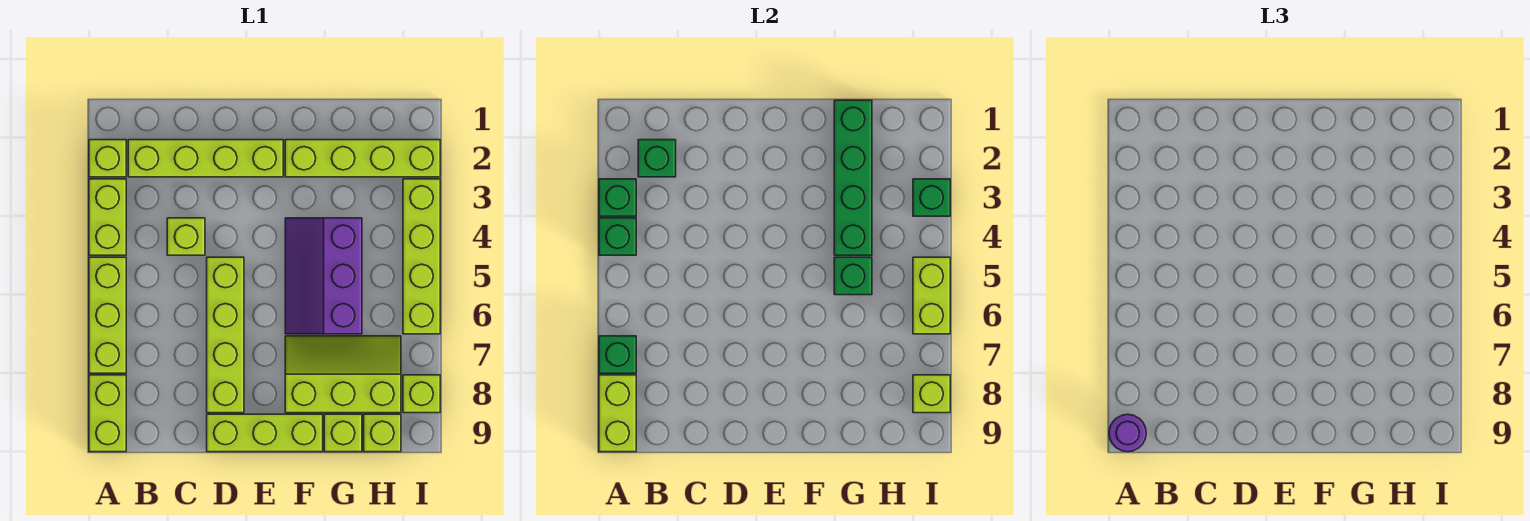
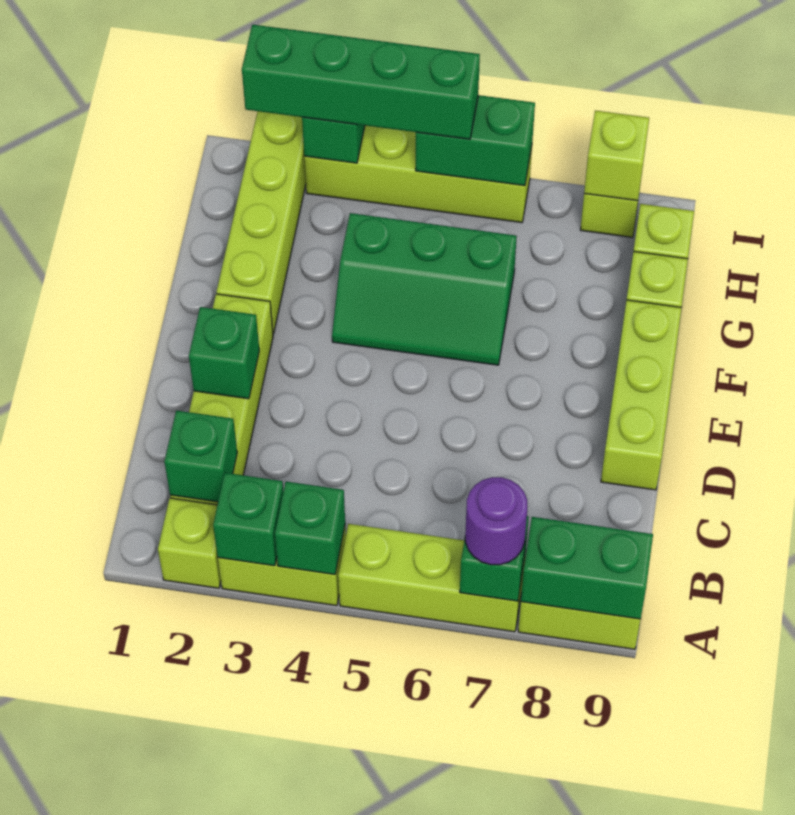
lime brick A8:A9 level 2 -> green brick A8:A9 level 2
purple round brick A9 level 3 -> purple round brick A7 level 3
lime brick C4 level 1 -> none
lime brick D5:D8 level 1 -> none
purple slope F4:G6 level 1 top G -> green slope F4:G6 level 1 top G
lime slope F7:H8 level 1 top 8 -> none
green brick G1:G4 level 2 -> green brick I2:I5 level 3
green brick G5 level 2 -> green brick D2 level 2
lime brick I5:I6 level 2 -> green brick I5:I6 level 2

